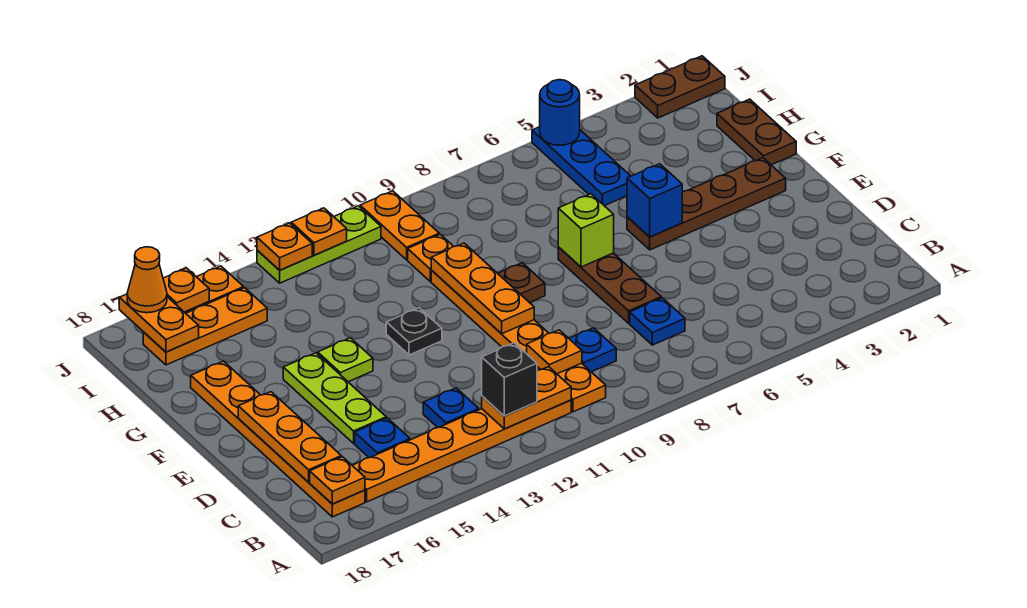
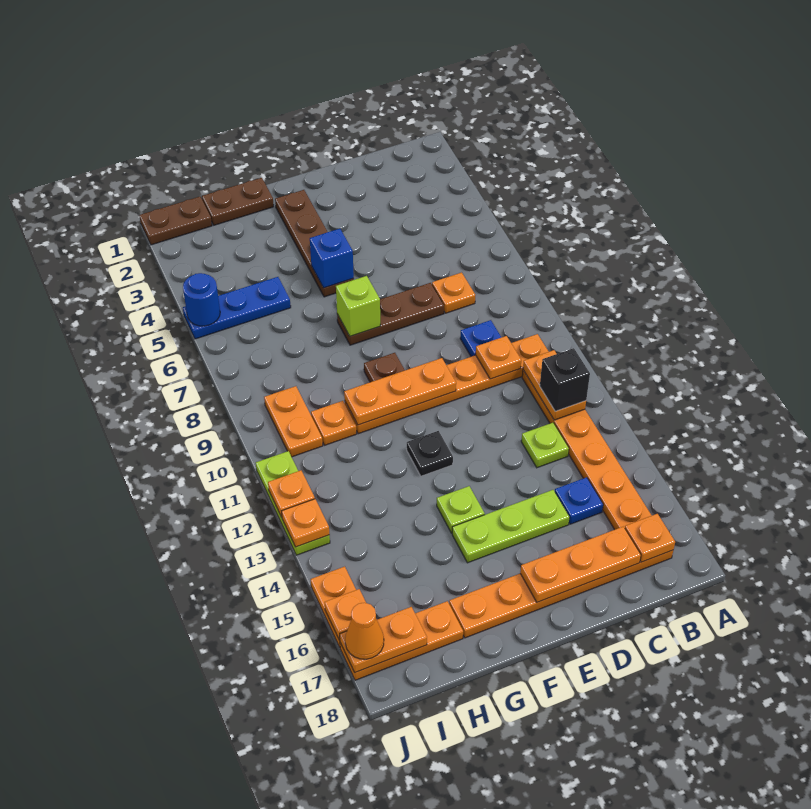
blue plate C7 level 1 -> orange plate C7 level 1
blue plate C13 level 1 -> lime plate C13 level 1
orange plate I10:J10 level 1 -> orange plate I9:I10 level 1
orange plate I15:I17 level 1 -> orange plate H17:J17 level 1
brown plate J1:J2 level 1 -> brown plate I1:J1 level 1

